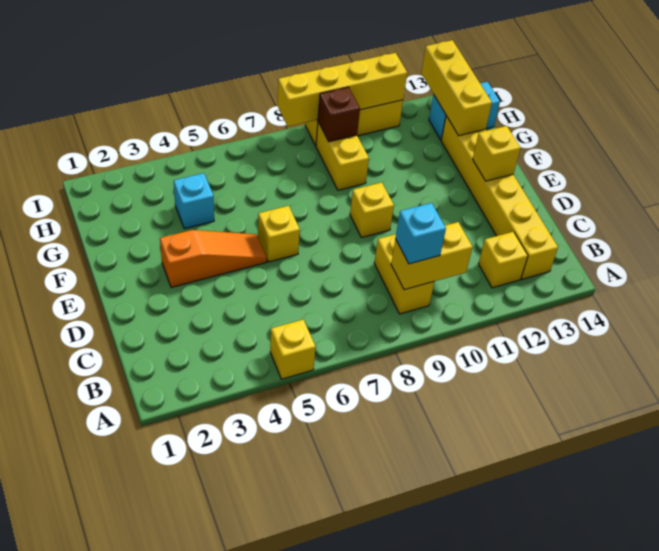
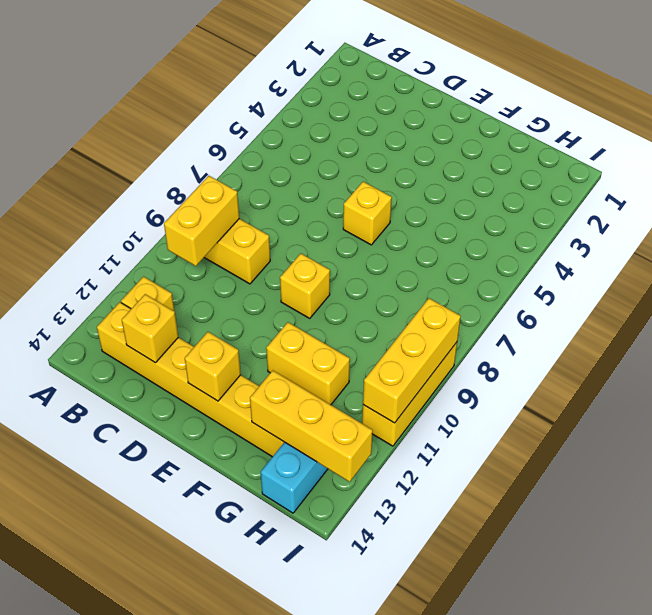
yellow brick A5 level 1 -> yellow brick C13 level 2
cyan brick B9 level 3 -> none
orange slope E3:E5 level 1 top 3 -> none
cyan brick G4 level 1 -> none
yellow brick G9:H9 level 1 -> yellow brick F11:G11 level 1
brown brick H9 level 2 -> none
yellow brick I8:I11 level 2 -> yellow brick I9:I11 level 2

